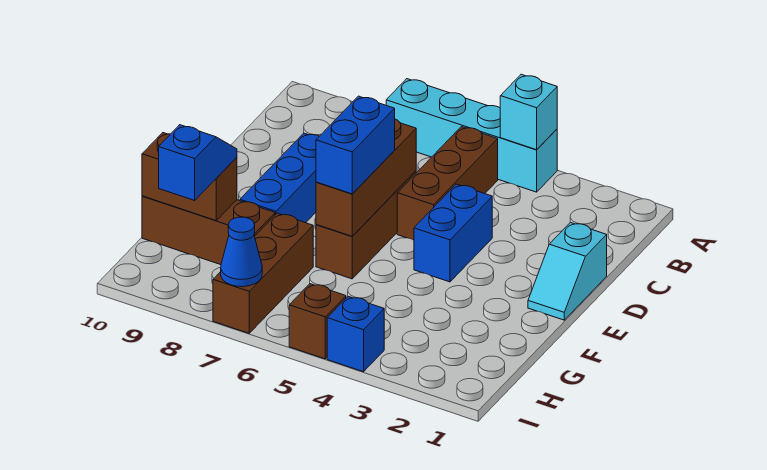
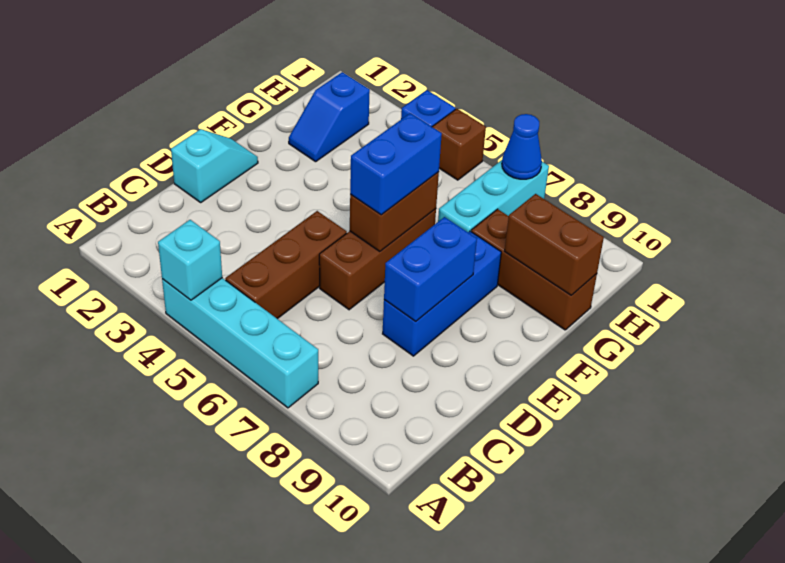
blue brick D4:E4 level 1 -> blue brick D8:E8 level 2
brown brick D6:F6 level 2 -> brown brick E6:F6 level 2
brown brick G7:I7 level 1 -> cyan brick G7:I7 level 1
blue slope G9:H9 level 3 top H -> blue slope G2:H2 level 1 top H

